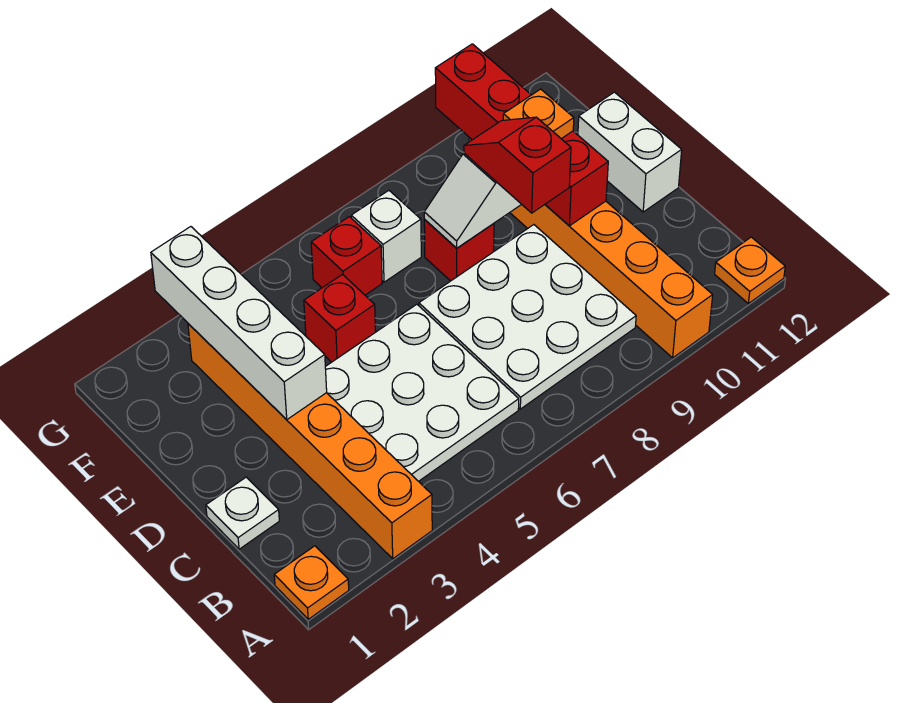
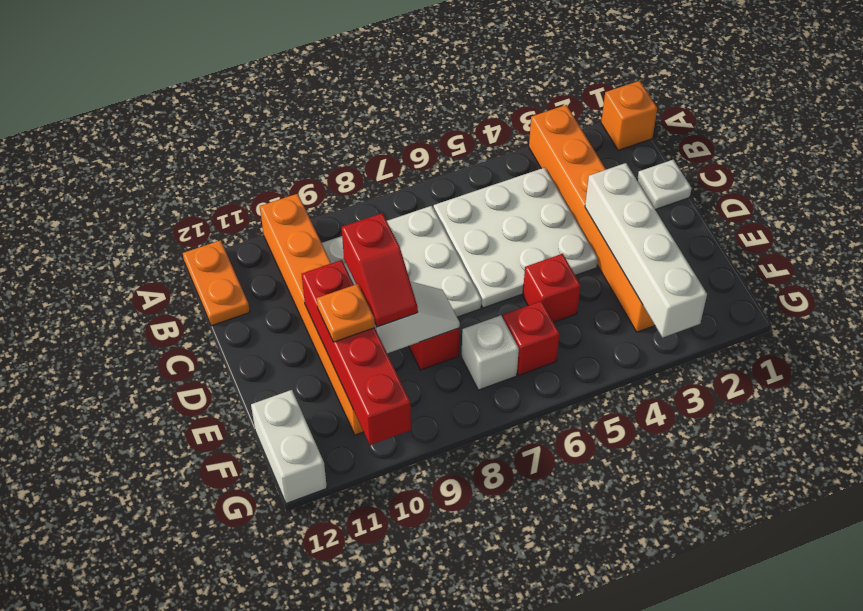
orange plate A1 level 1 -> orange brick A1 level 1
orange plate A12 level 1 -> orange plate A12:B12 level 1
white brick D12:E12 level 1 -> white brick F12:G12 level 1

